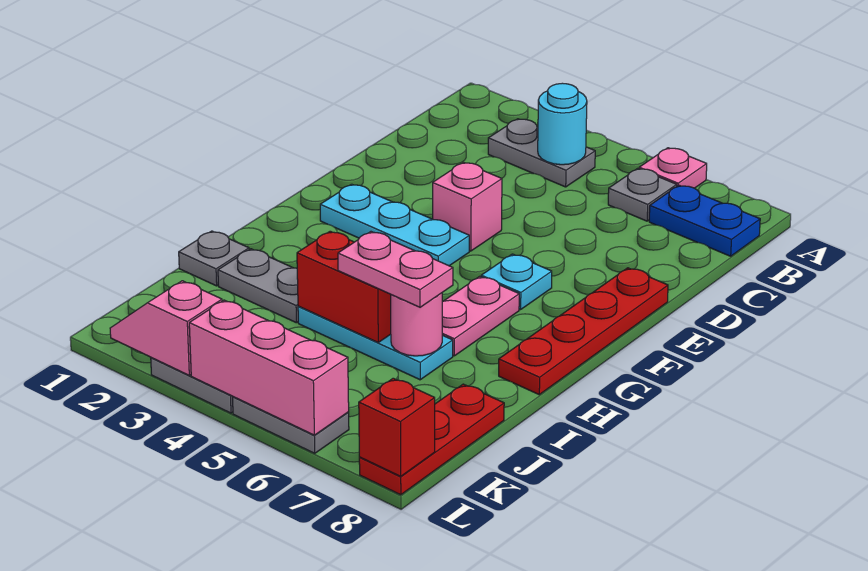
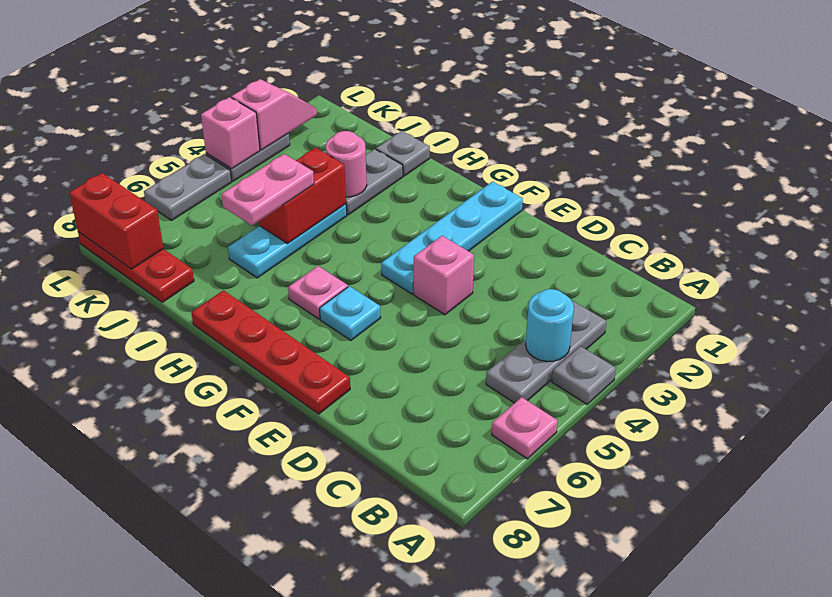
grey plate B3:B4 level 1 -> grey plate B3:B5 level 1
grey plate B6 level 1 -> grey plate A4 level 1
blue plate B7:B8 level 1 -> none
cyan plate F2:F4 level 1 -> cyan plate F1:F4 level 1
pink plate G6:H6 level 1 -> pink plate G6 level 1
pink round brick I6 level 2 -> pink round brick I3 level 2
pink brick L4:L6 level 2 -> pink brick L4 level 2
red brick L8 level 2 -> red brick K8:L8 level 2

